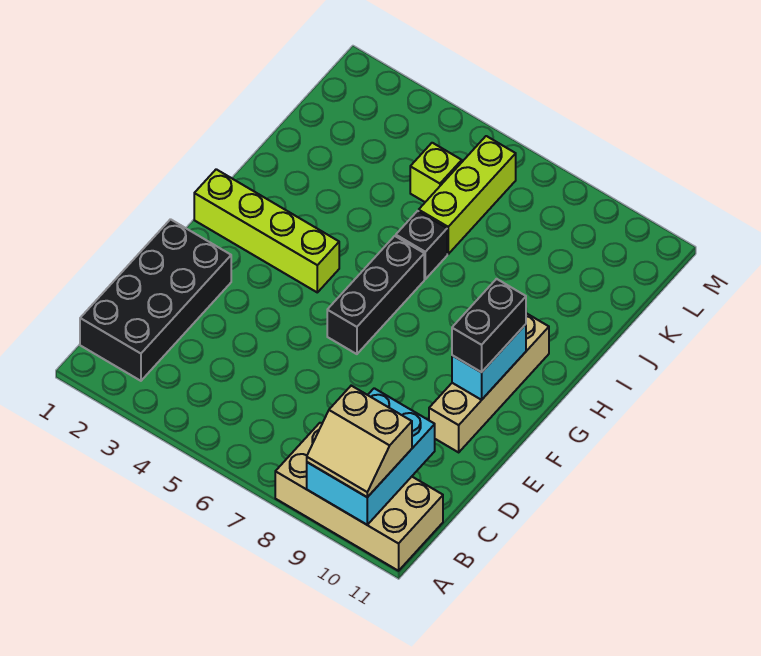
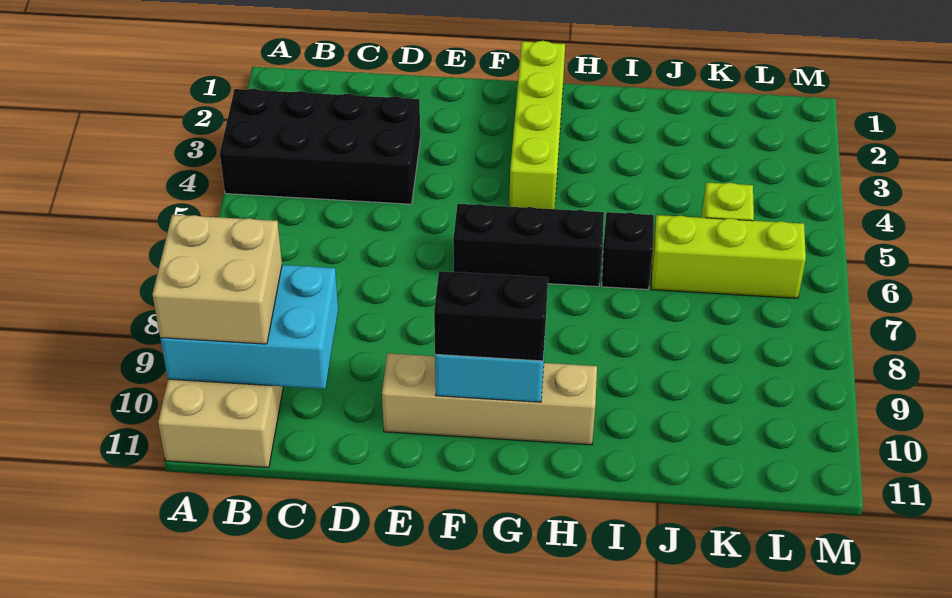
tan slope A9:B10 level 3 top B -> tan brick A9:B10 level 3
black brick B1:E2 level 1 -> black brick A3:D4 level 1

